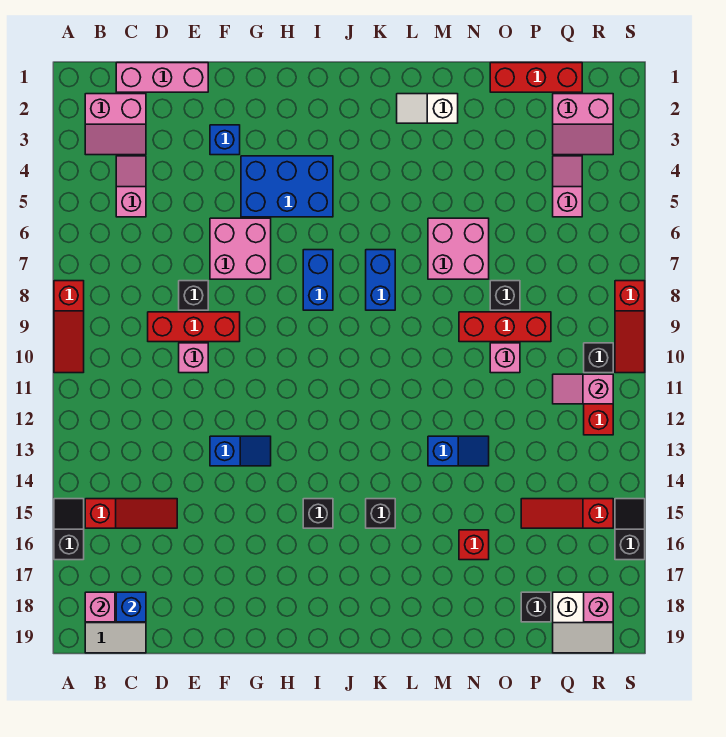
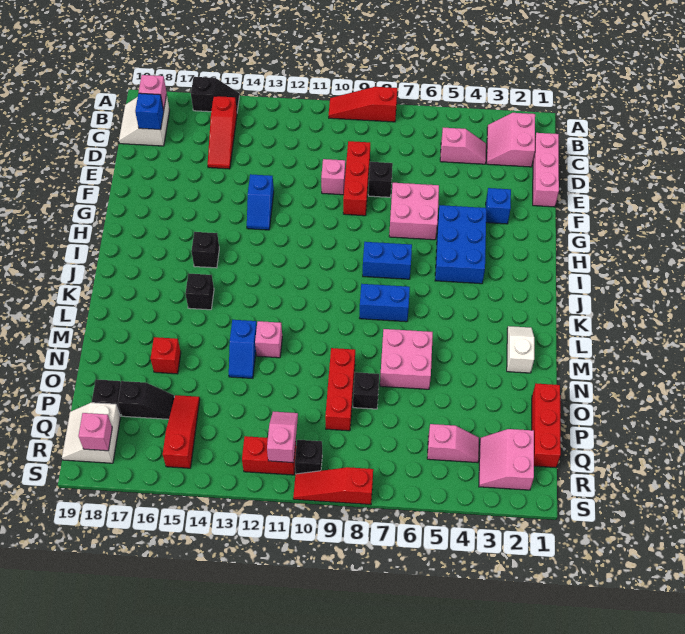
pink brick O10 level 1 -> pink brick M12 level 1
black slope S15:S16 level 1 top 16 -> black slope P16:P17 level 1 top 17

